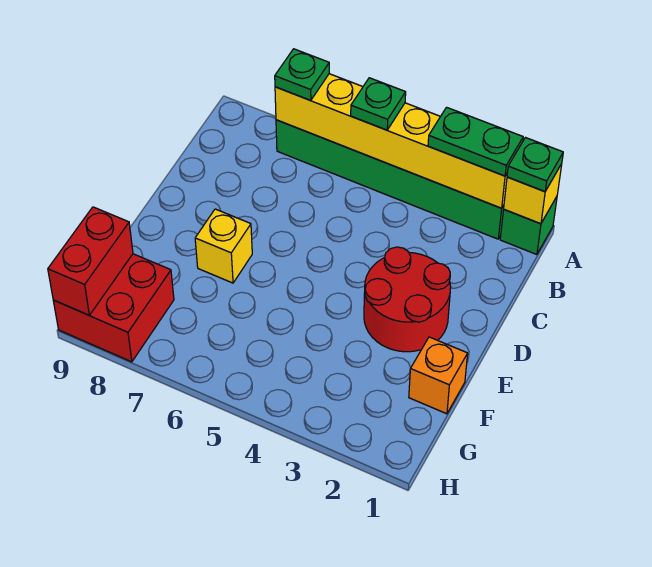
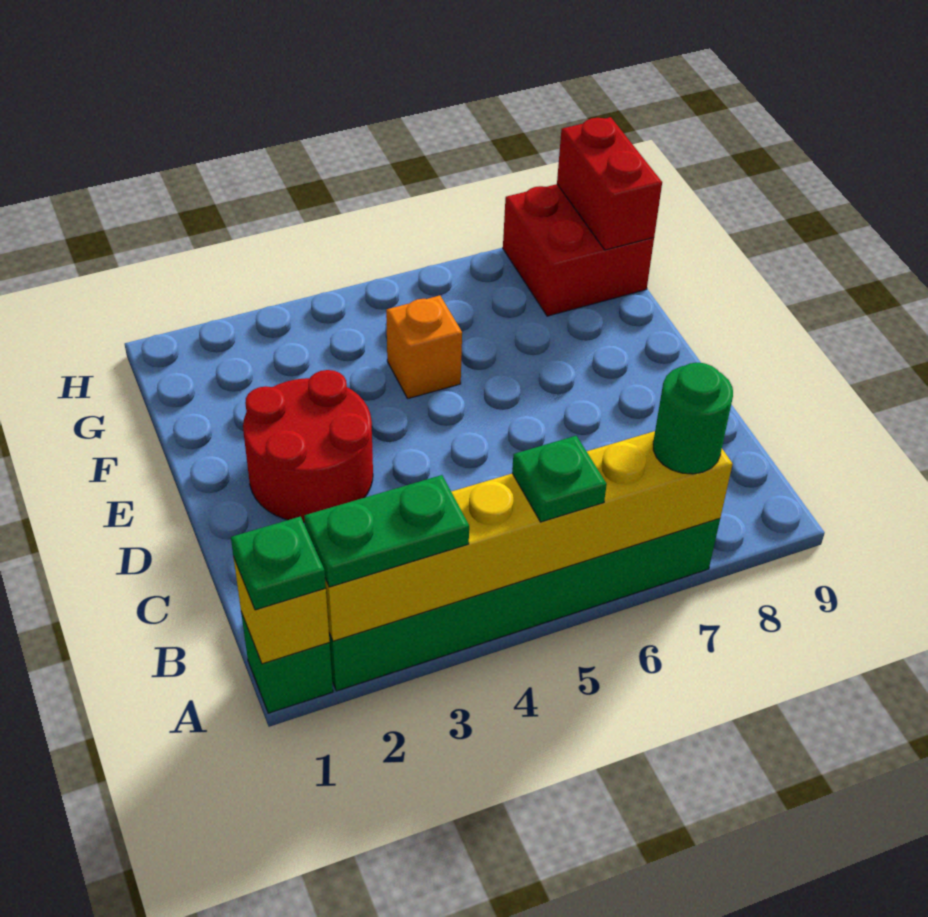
green plate A7 level 3 -> green round brick A7 level 3
yellow brick E7 level 1 -> none
orange brick F1 level 1 -> orange brick F5 level 1

